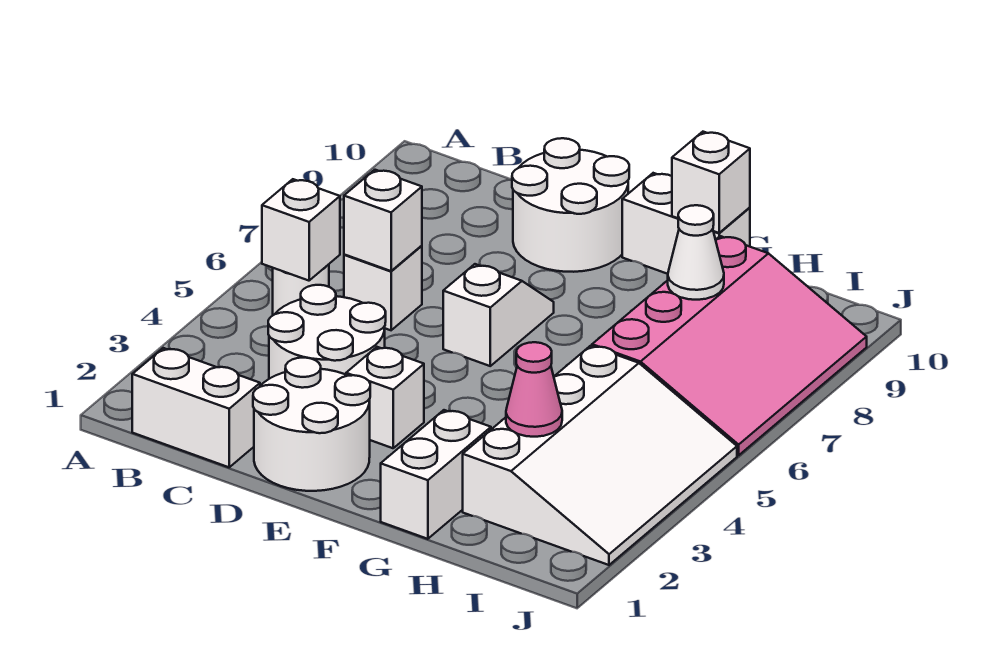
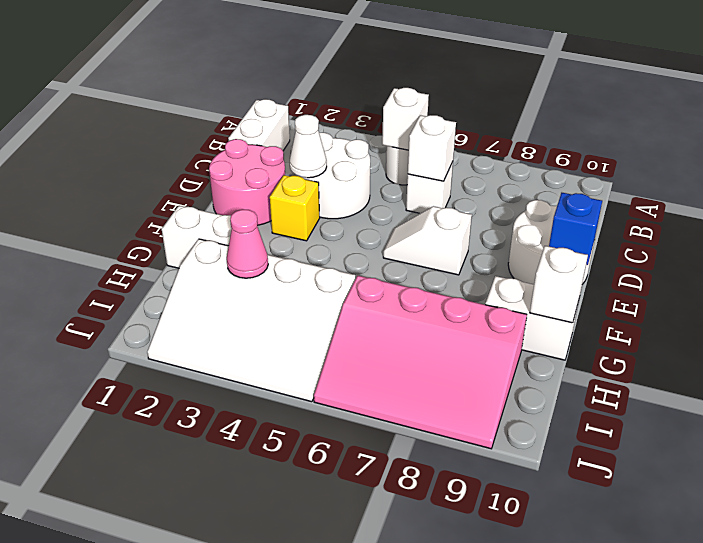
white round brick D1:E2 level 1 -> pink round brick D1:E2 level 1
white brick E3 level 1 -> yellow brick E3 level 1
white slope E6:E7 level 1 top 6 -> white slope E6:E7 level 1 top 7
none -> blue brick E10 level 2
white brick F10:G10 level 1 -> white brick G9:G10 level 1
white cone H8 level 2 -> white cone D3 level 2

